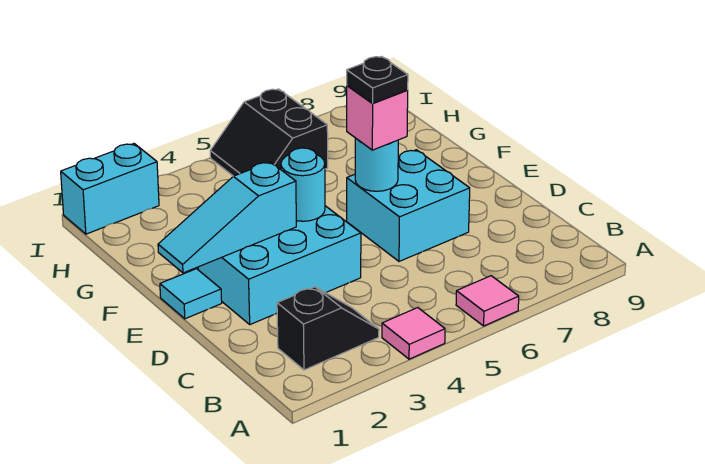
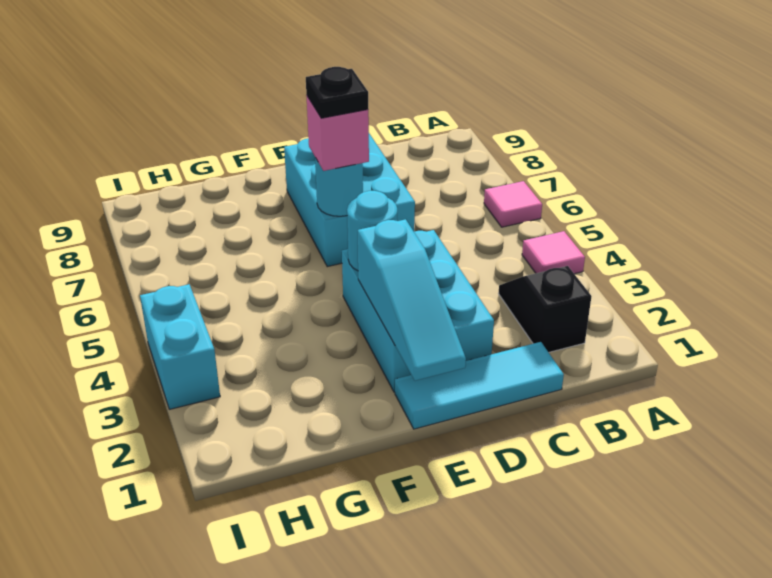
cyan brick D6:E7 level 1 -> cyan brick D6:E8 level 1
cyan tile E1 level 1 -> cyan tile C1:E1 level 1
black slope H5:I6 level 1 top 6 -> none
cyan brick I1:I2 level 1 -> cyan brick I3:I4 level 1

